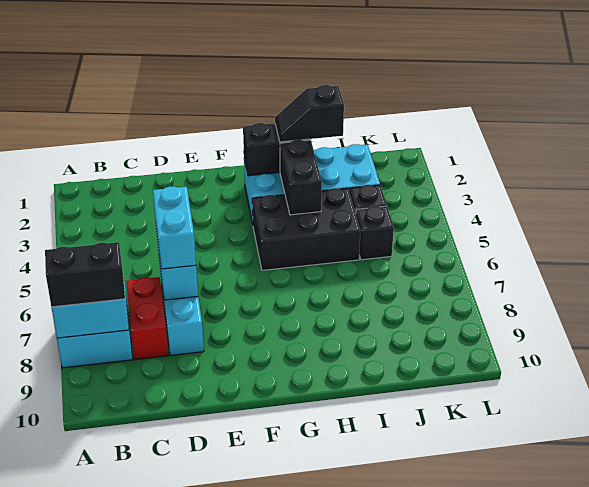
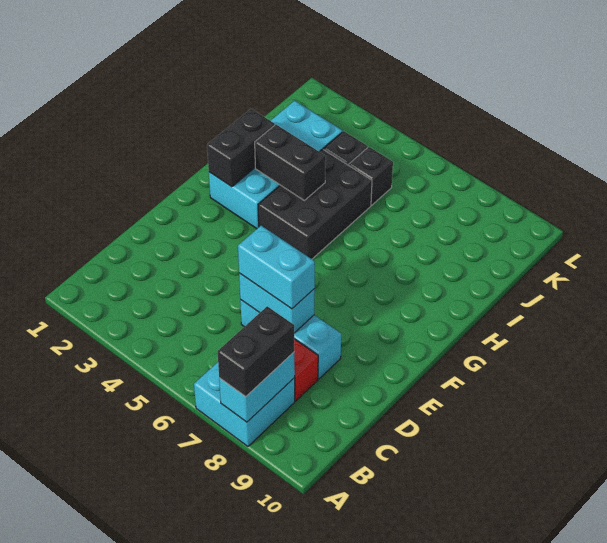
black slope H2:I2 level 3 top I -> none

